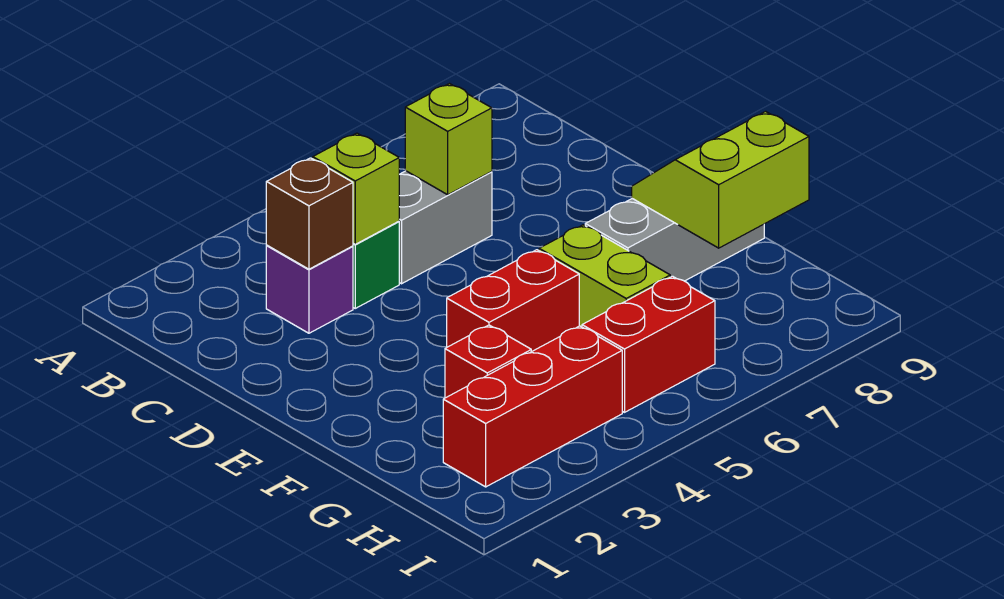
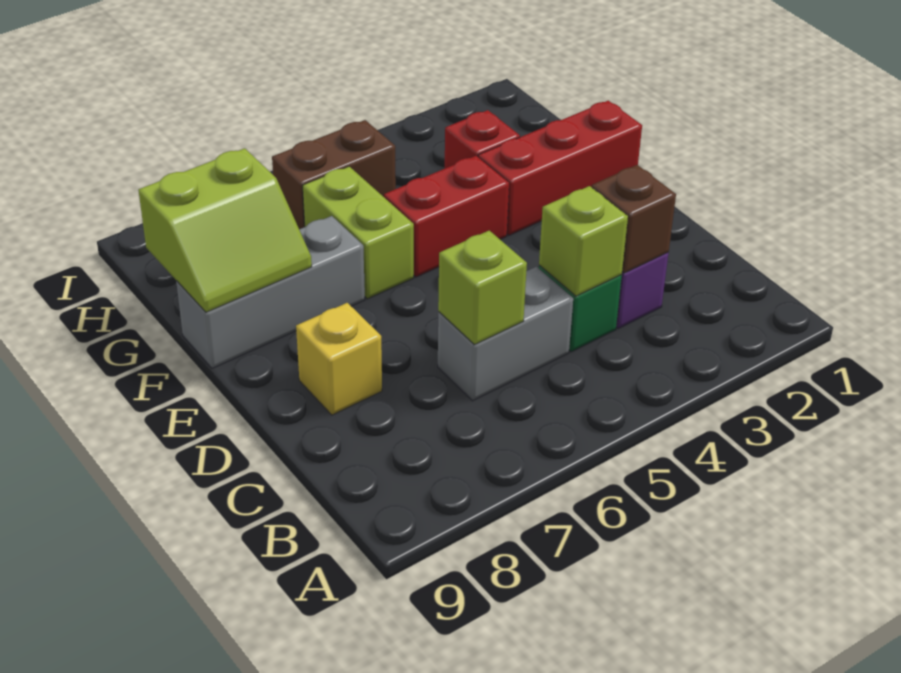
none -> yellow brick D8 level 1
red brick H2:H4 level 1 -> red brick F1:F3 level 1
red brick H5:H6 level 1 -> brown brick H5:H6 level 1

